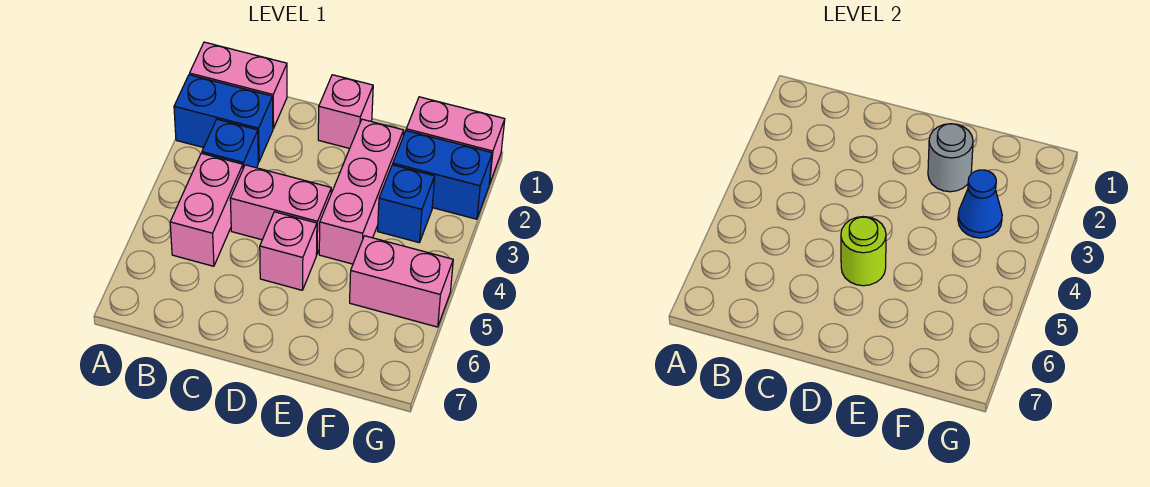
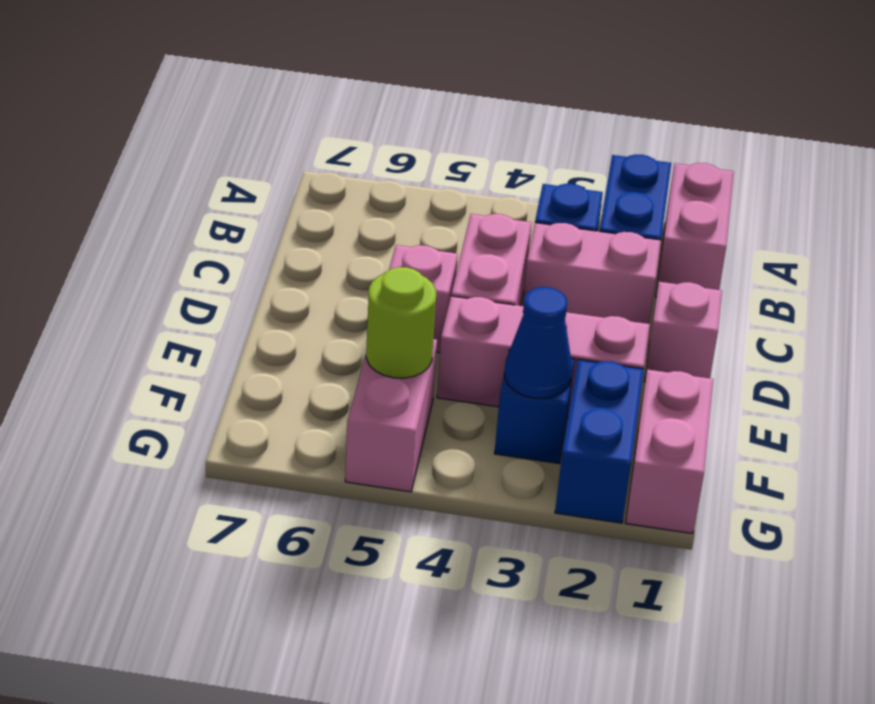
pink brick B4:B5 level 1 -> pink brick C2:C3 level 1
lime round brick D5 level 2 -> lime round brick F5 level 2
grey round brick E2 level 2 -> none

